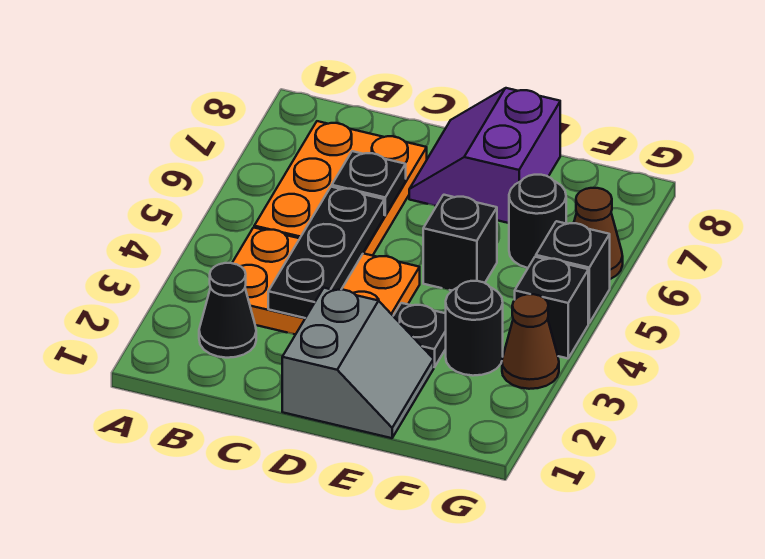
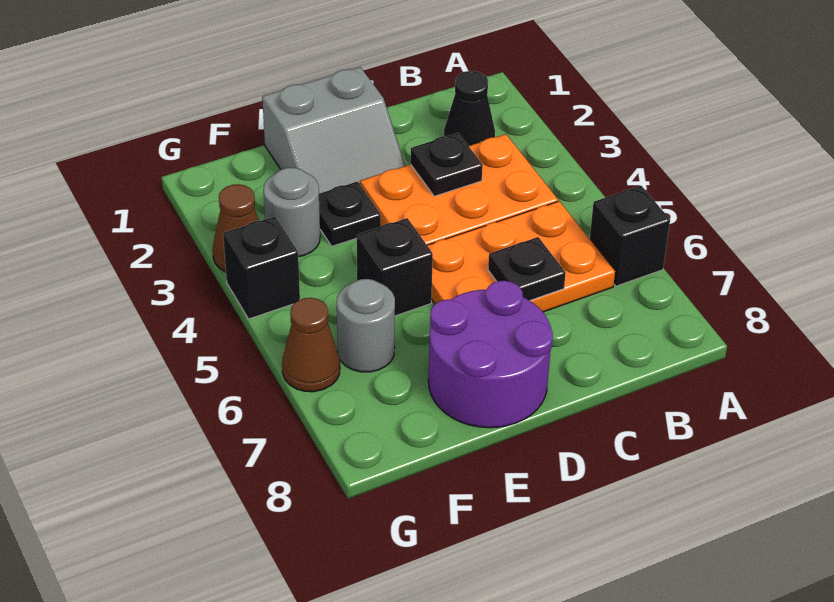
orange plate B5:C7 level 1 -> orange plate B5:D6 level 1
black plate C3:C5 level 2 -> black plate C3 level 2
grey slope D1:E2 level 1 top D -> grey slope D1:E2 level 1 top 1
purple slope D7:E8 level 1 top E -> purple round brick D7:E8 level 1
black round brick F3 level 1 -> grey round brick F3 level 1
black round brick F6 level 1 -> grey round brick F6 level 1
black brick G5 level 1 -> black brick A6 level 1

